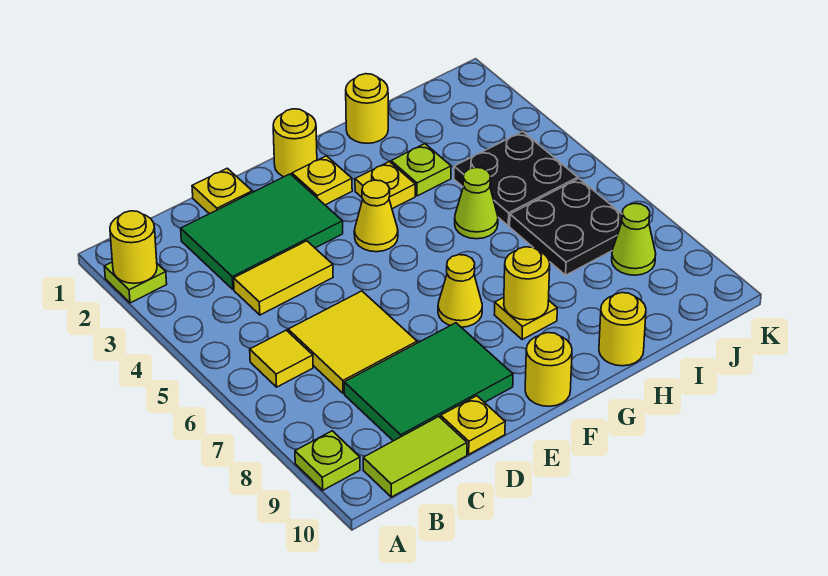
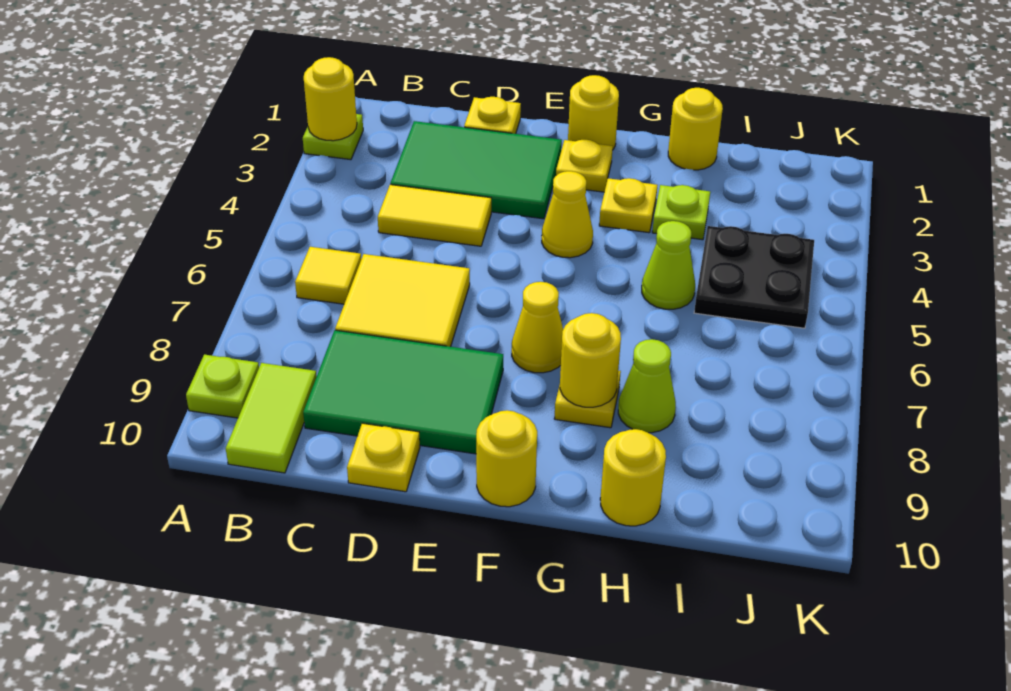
lime tile B10:C10 level 1 -> lime tile B9:B10 level 1
black plate I6:J7 level 1 -> none
lime cone J8 level 1 -> lime cone H8 level 1

